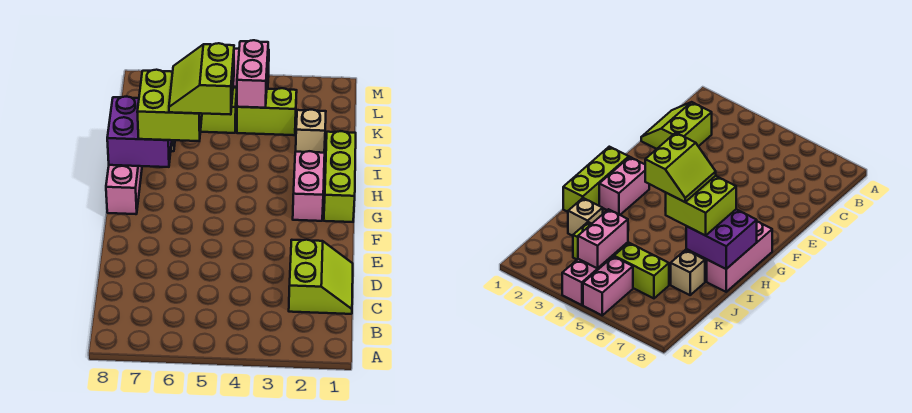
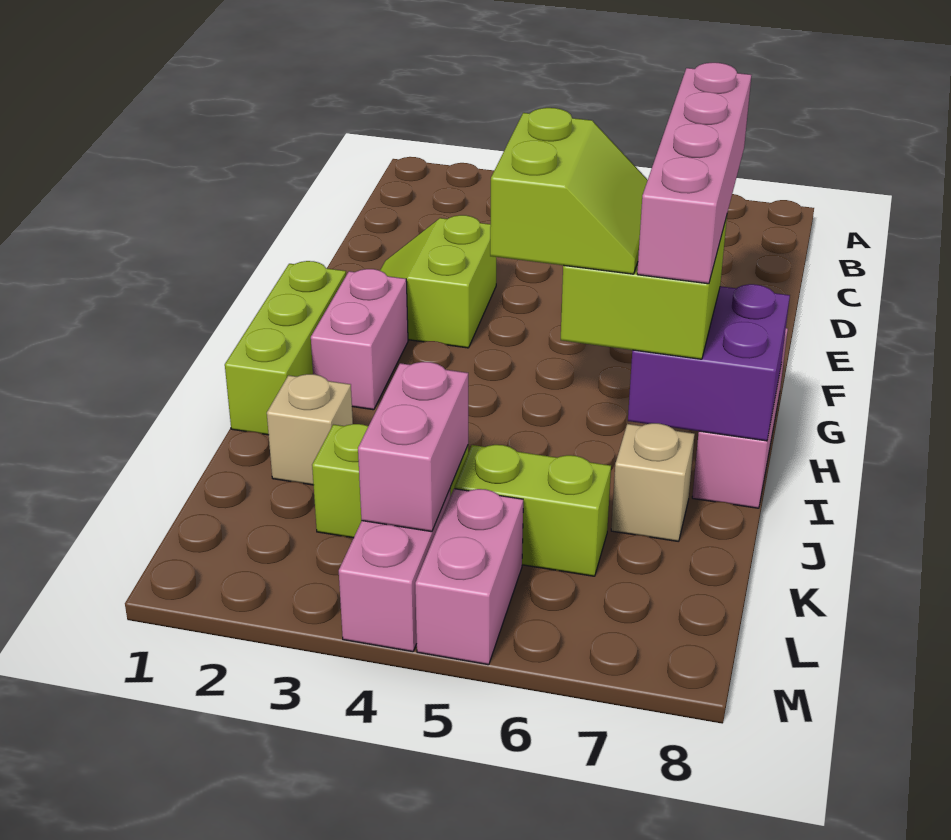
lime slope C1:D2 level 1 top 2 -> lime slope E2:F3 level 1 top 3
none -> pink brick F7:I7 level 4

